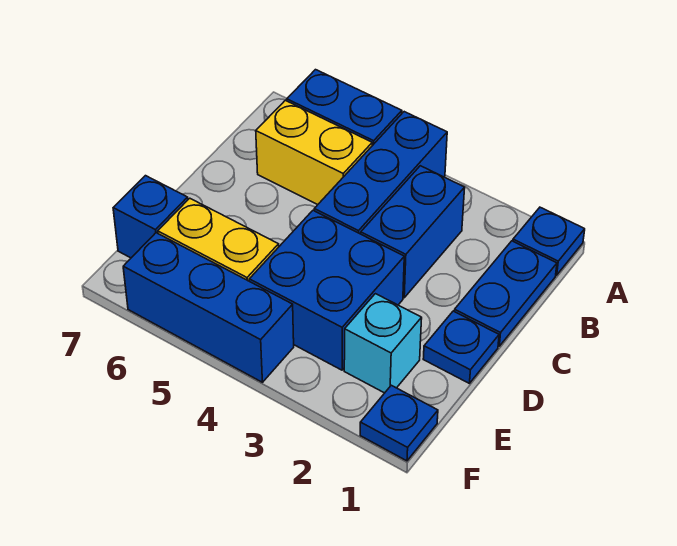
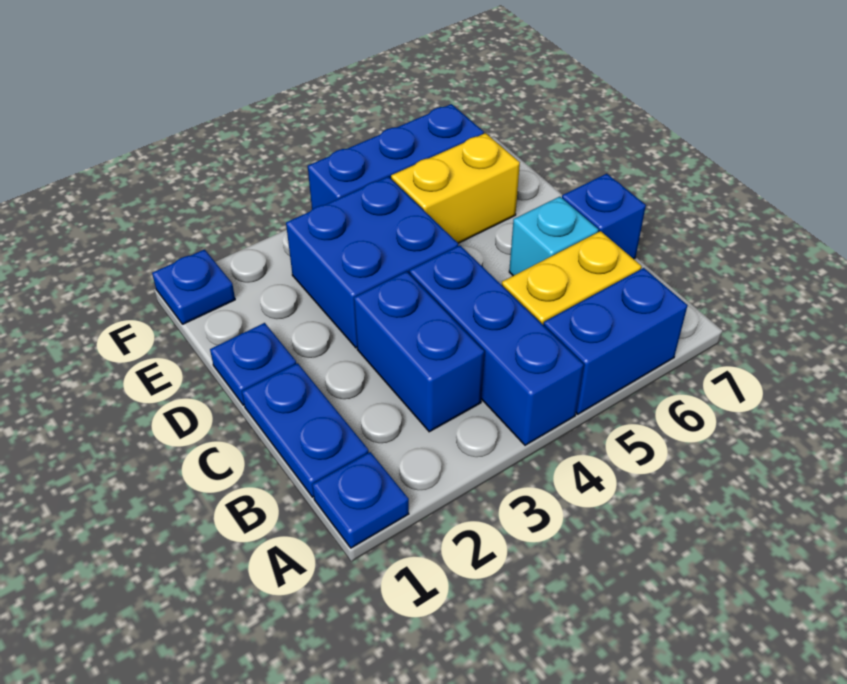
cyan brick E2 level 1 -> cyan brick C6 level 1
blue brick E7 level 1 -> blue brick C7 level 1

